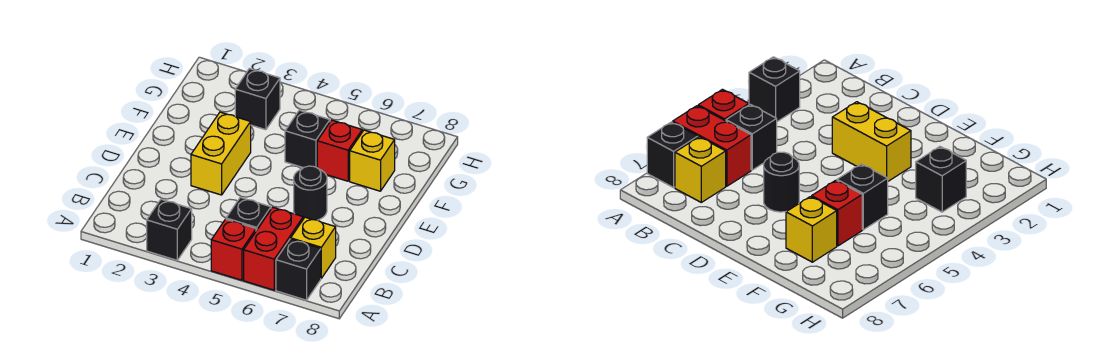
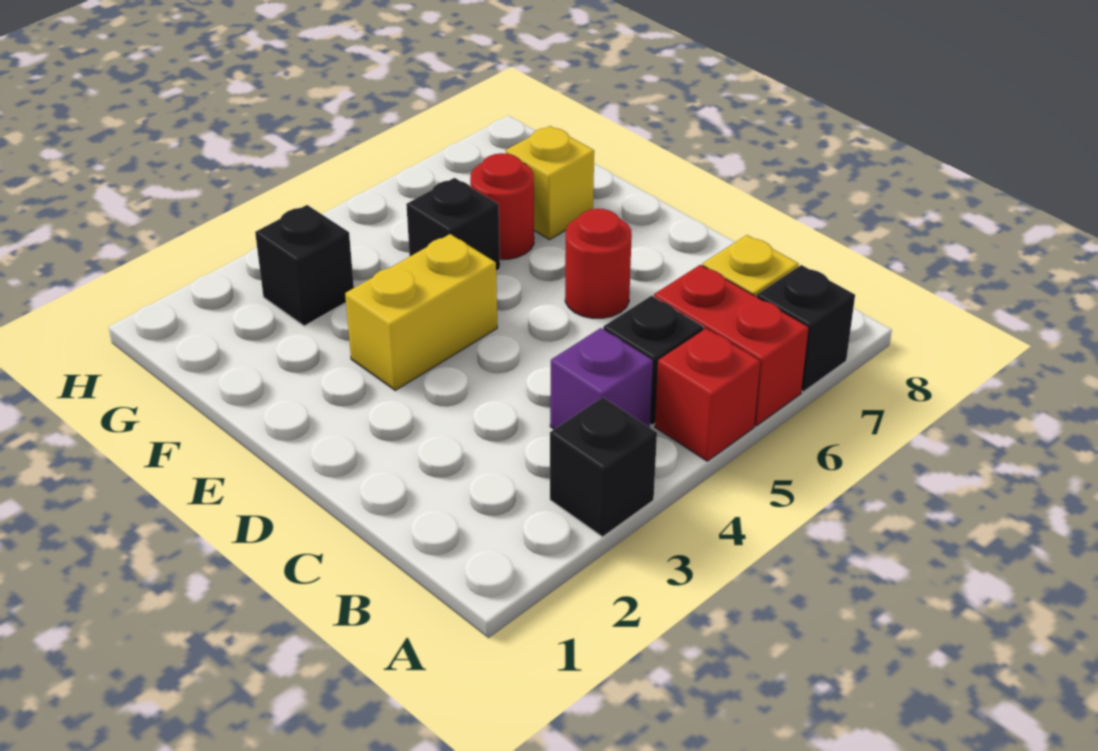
none -> purple brick B4 level 1
yellow brick D3:E3 level 1 -> yellow brick E3:E4 level 1
black round brick D6 level 1 -> red round brick D6 level 1
red brick F6 level 1 -> red round brick F6 level 1

